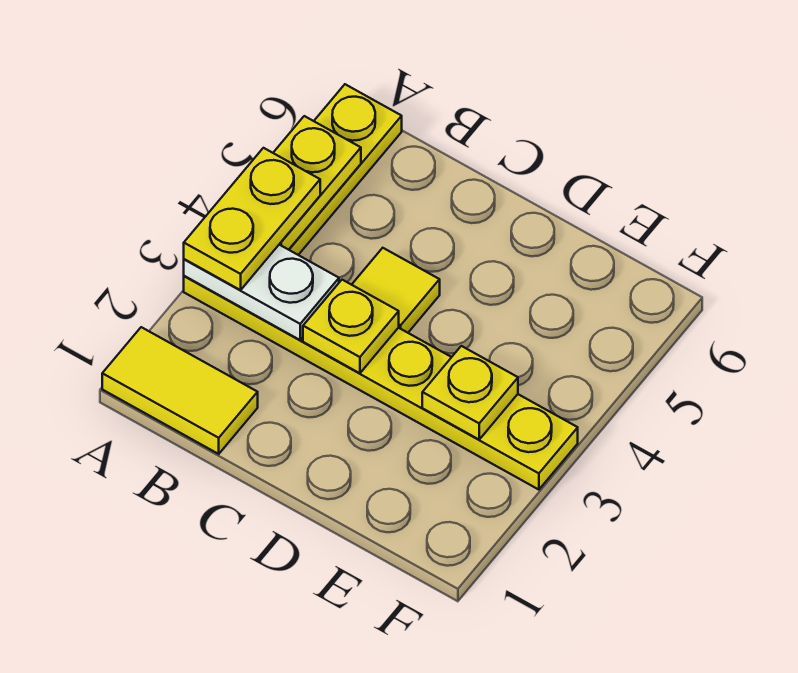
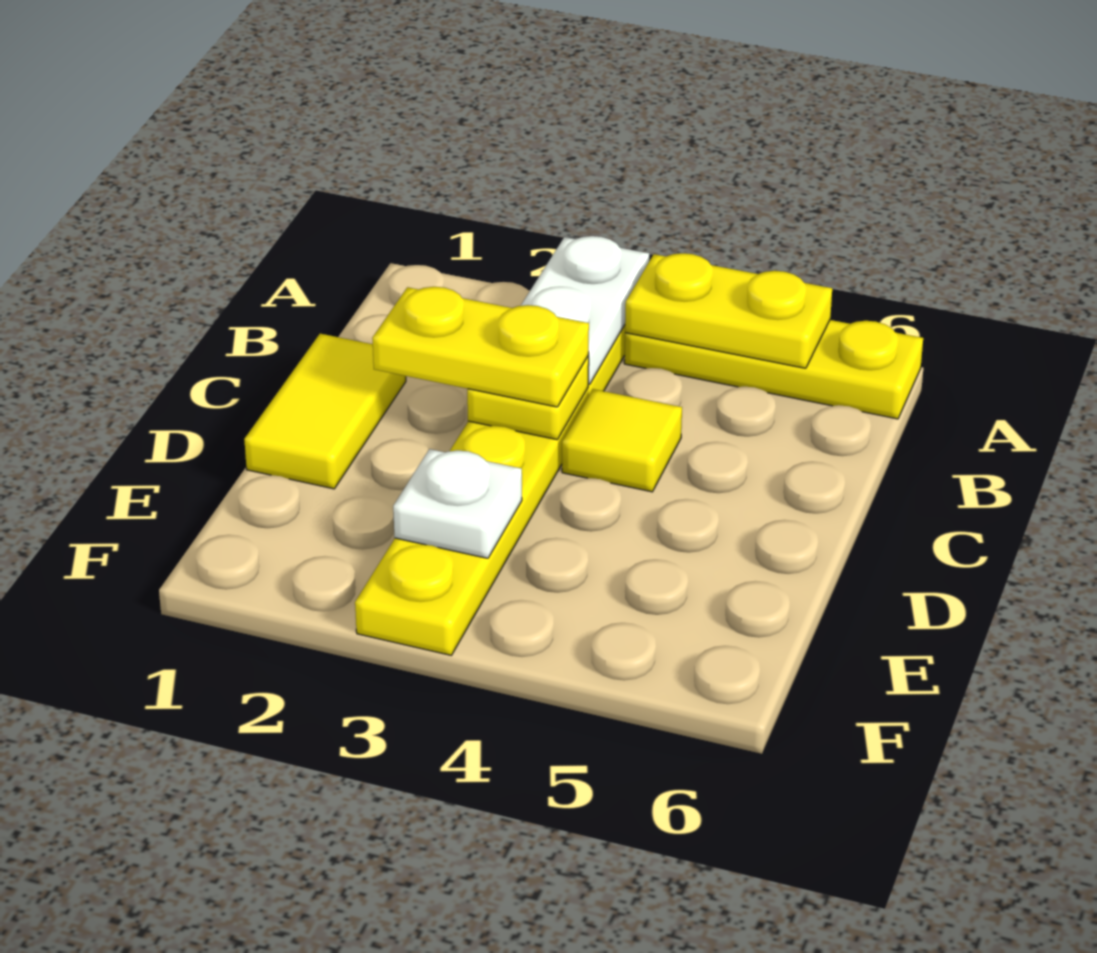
yellow tile A1:B1 level 1 -> yellow tile C1:D1 level 1
yellow plate A3:A4 level 3 -> yellow plate C2:C3 level 3
yellow plate E3 level 2 -> white plate E3 level 2

